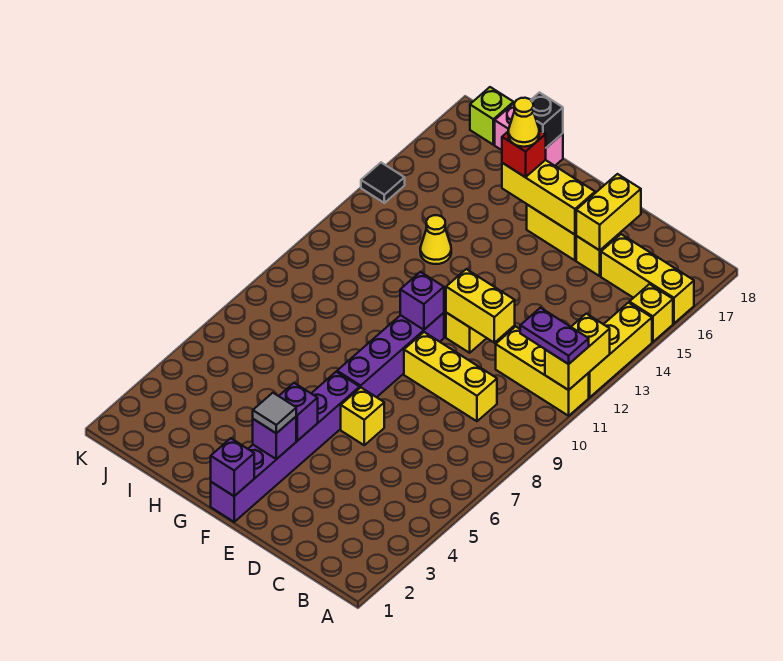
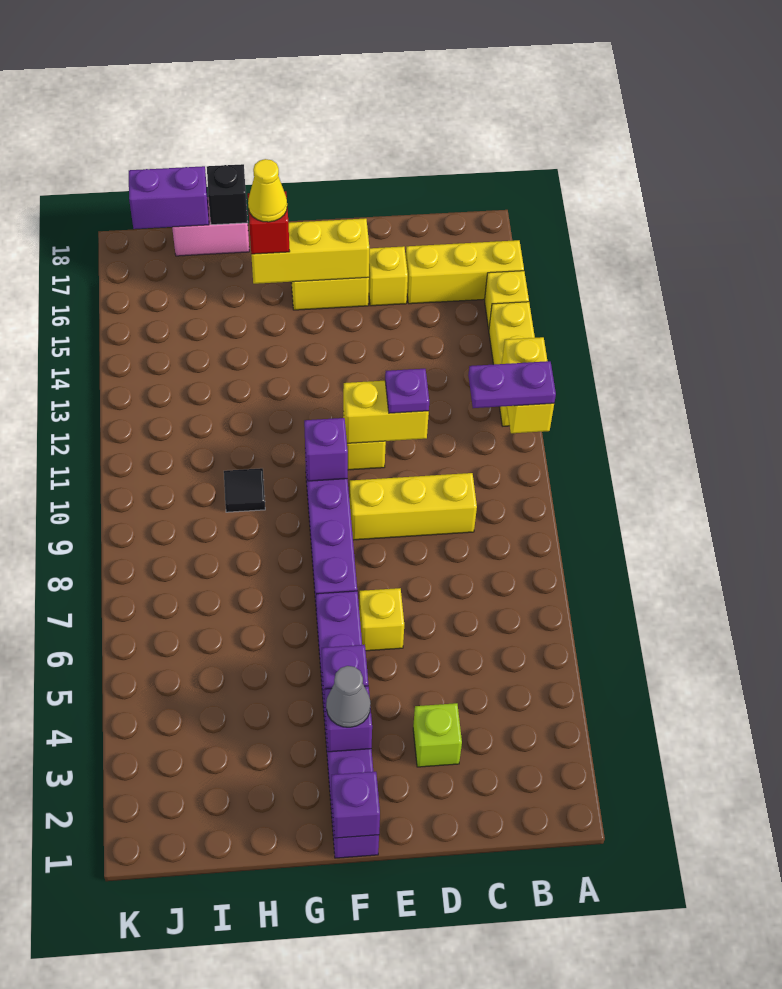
yellow brick A11:C11 level 1 -> none
none -> purple plate D11 level 3
yellow brick D16:D17 level 2 -> none
grey tile F3 level 3 -> grey cone F3 level 3
yellow cone H13 level 1 -> none
none -> purple brick I18:J18 level 2
lime brick J18 level 1 -> lime brick D3 level 1
black tile K14 level 1 -> black tile H10 level 1

